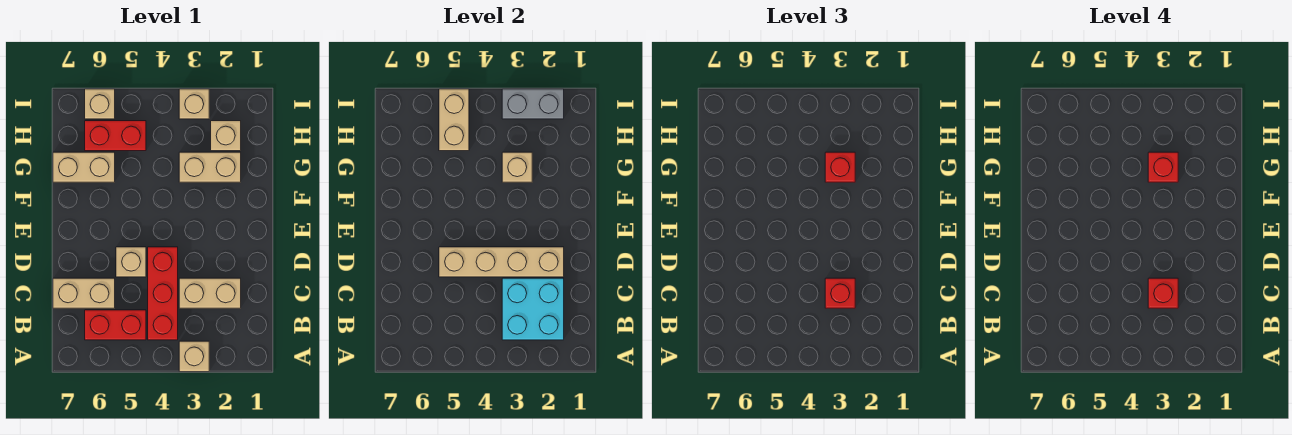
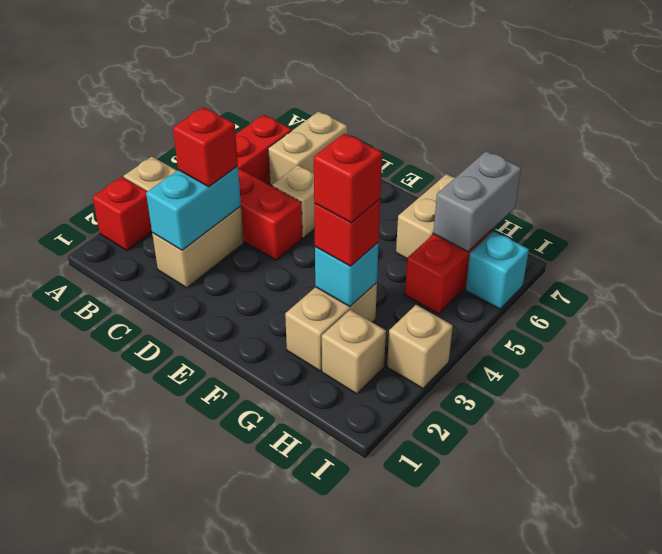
cyan brick B2:C3 level 2 -> cyan brick C2:C3 level 2
red brick C3 level 4 -> red brick A2 level 1
tan brick D2:D5 level 2 -> none
tan brick G3 level 2 -> cyan brick G3 level 2
tan brick H5:I5 level 2 -> none
grey brick I2:I3 level 2 -> grey brick H6:H7 level 2
tan brick I6 level 1 -> cyan brick I6 level 1

